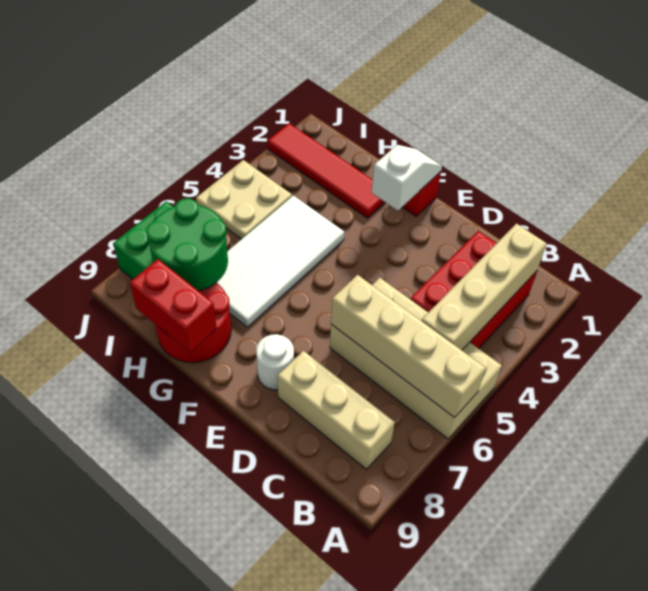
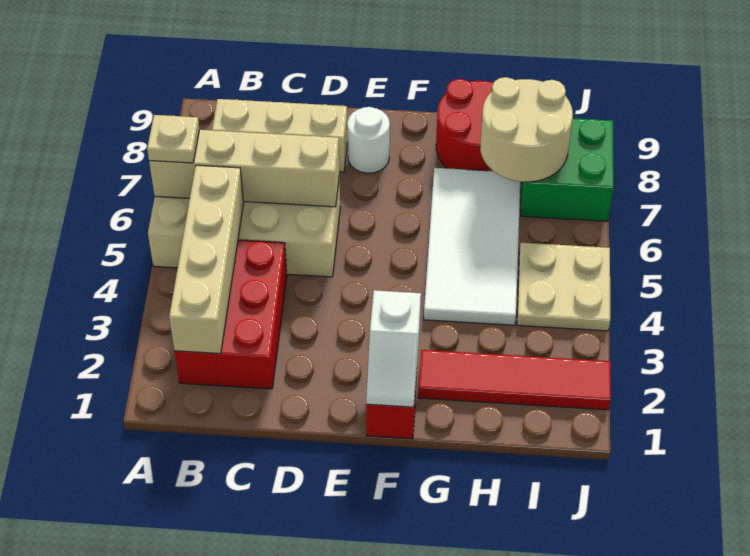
none -> tan plate A6 level 3
red brick G9:H9 level 2 -> none
green round brick H7:I8 level 2 -> tan round brick H7:I8 level 2

